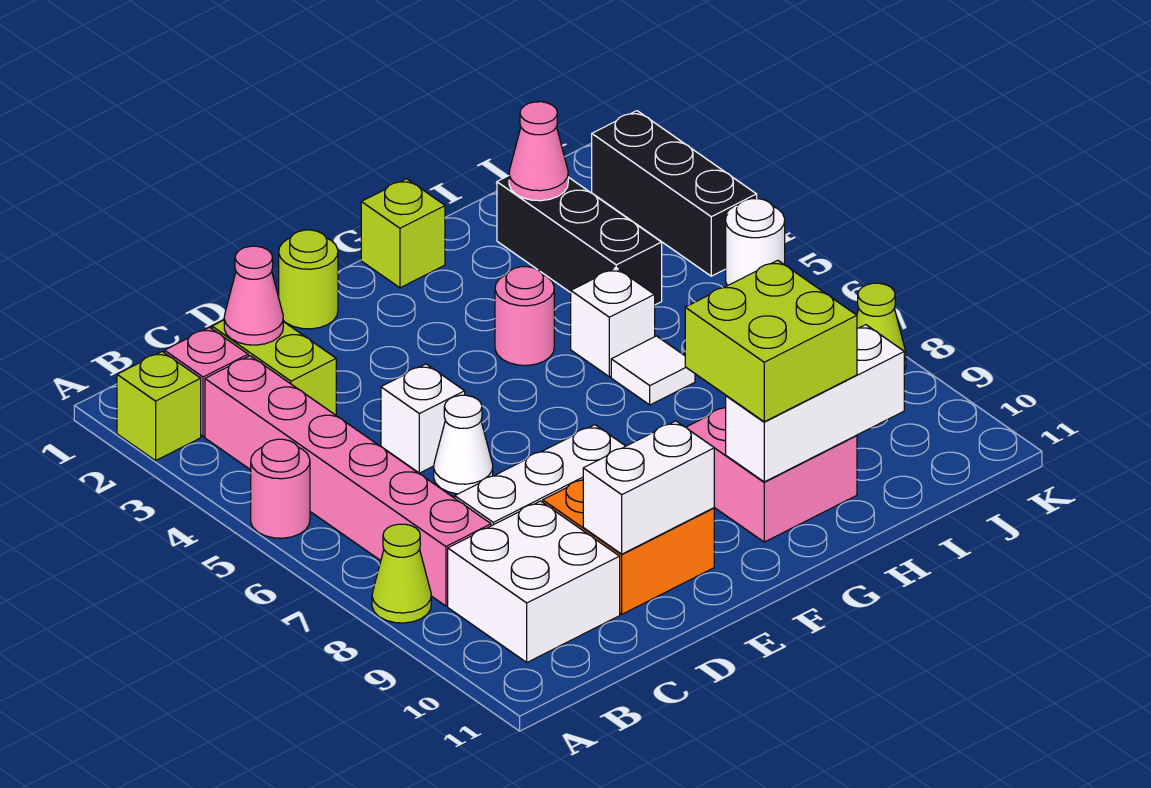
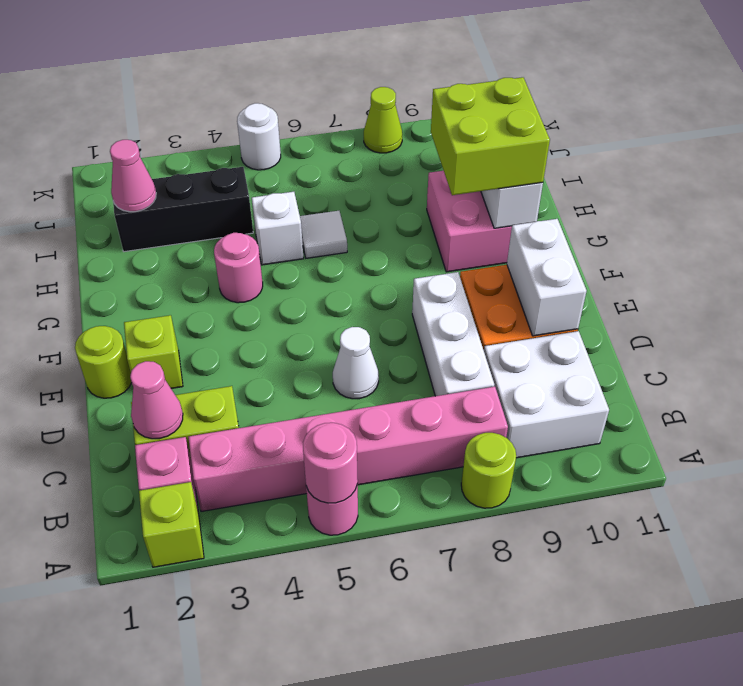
none -> pink round brick A5 level 2
lime cone A8 level 1 -> lime round brick A8 level 1
white brick D5 level 1 -> none
lime brick G1 level 1 -> lime brick E2 level 1
black brick K2:K4 level 1 -> none

